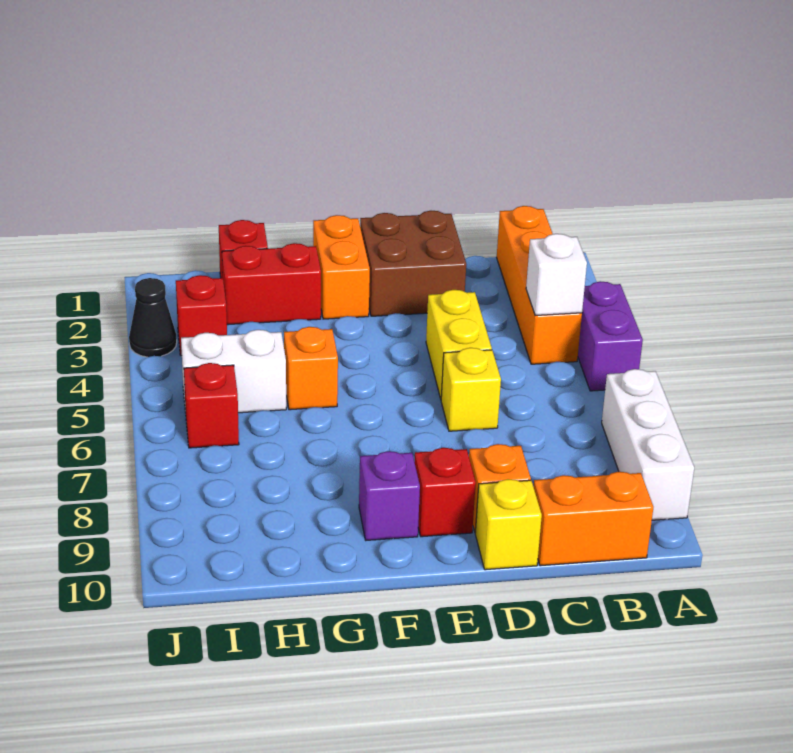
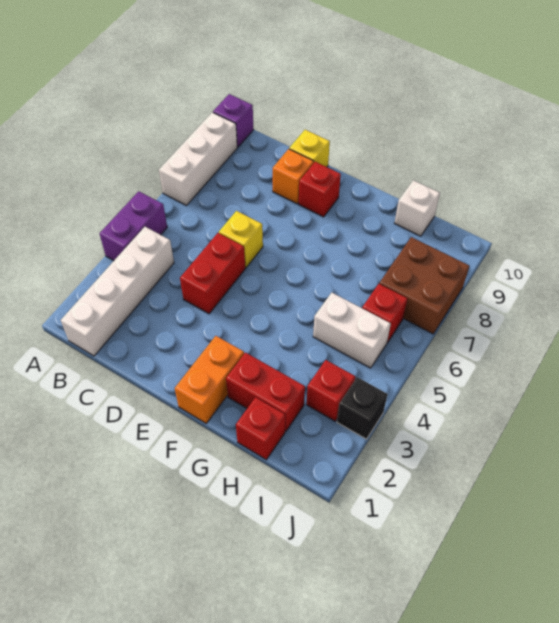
orange brick B1:B4 level 1 -> white brick B1:B4 level 1
white brick B4 level 2 -> white brick H10 level 1
orange brick B10:C10 level 1 -> none
brown brick D1:E2 level 1 -> brown brick I7:J8 level 1
yellow brick D4:D5 level 1 -> red brick D4:D5 level 1
purple brick F9 level 1 -> purple brick A10 level 1
orange brick G5 level 1 -> none
black cone J3 level 1 -> black brick J3 level 1

